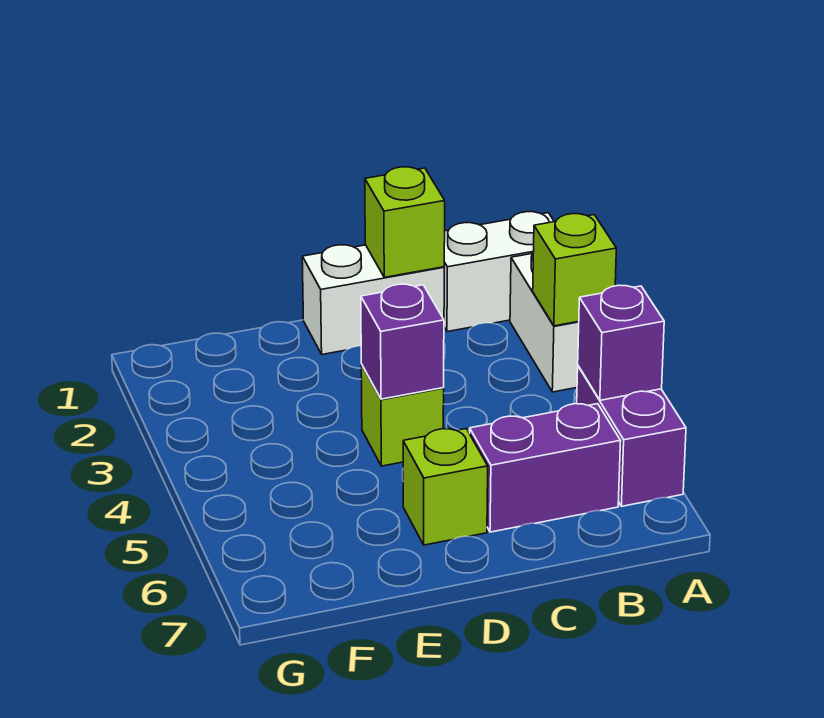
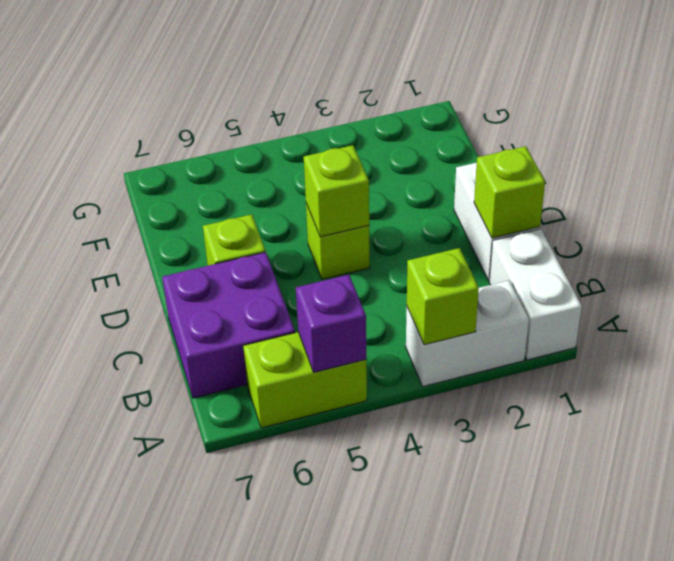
purple brick A5:A6 level 1 -> lime brick A5:A6 level 1
purple brick B6:C6 level 1 -> purple brick B6:C7 level 1
purple brick D4 level 2 -> lime brick D4 level 2

